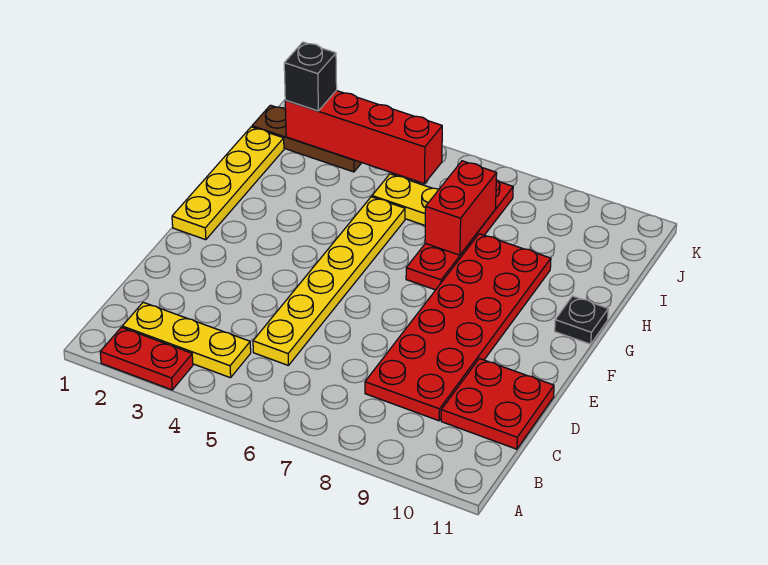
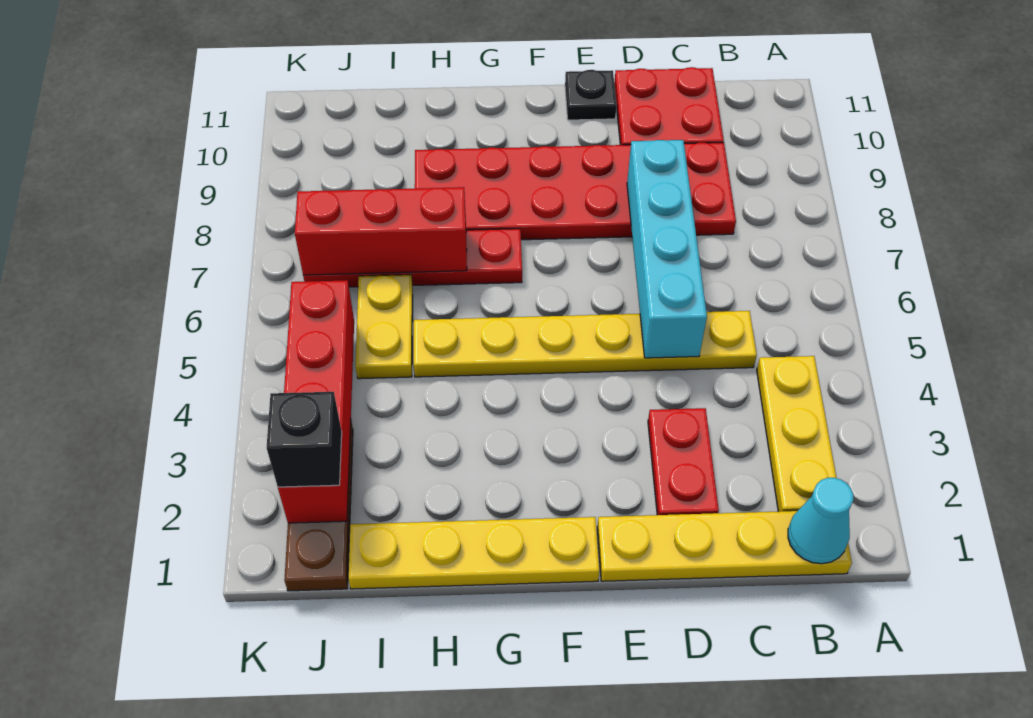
red plate A2:A3 level 1 -> red plate D2:D3 level 1
none -> yellow plate B1:E1 level 1
none -> cyan cone B1 level 2
none -> cyan brick D5:D8 level 2
black plate G11 level 1 -> black plate E11 level 1
red brick H7:I7 level 2 -> red brick H7:J7 level 2

